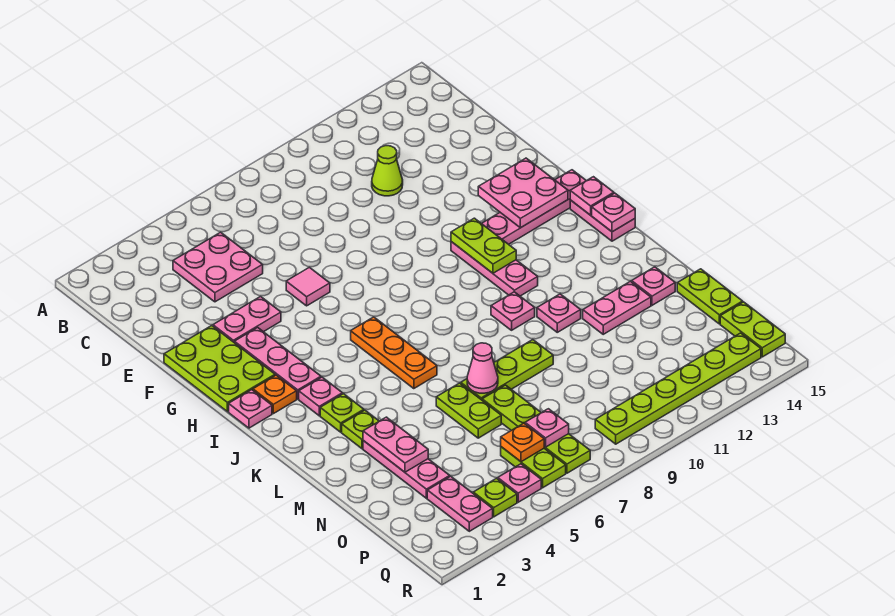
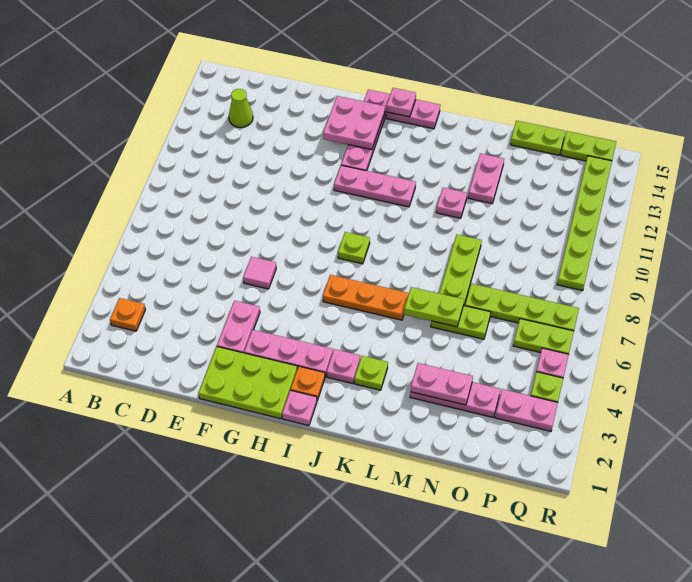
pink plate C4:D5 level 1 -> none
lime cone D11 level 1 -> lime cone C13 level 1
lime plate H11:I11 level 2 -> lime plate L6:M6 level 2
pink plate J15 level 2 -> none
pink plate K10 level 1 -> none
lime plate L3 level 1 -> lime plate I8 level 1
pink cone M7 level 2 -> none
pink plate M14 level 1 -> none
orange plate P6 level 2 -> orange plate B3 level 1
pink plate P7 level 2 -> none

